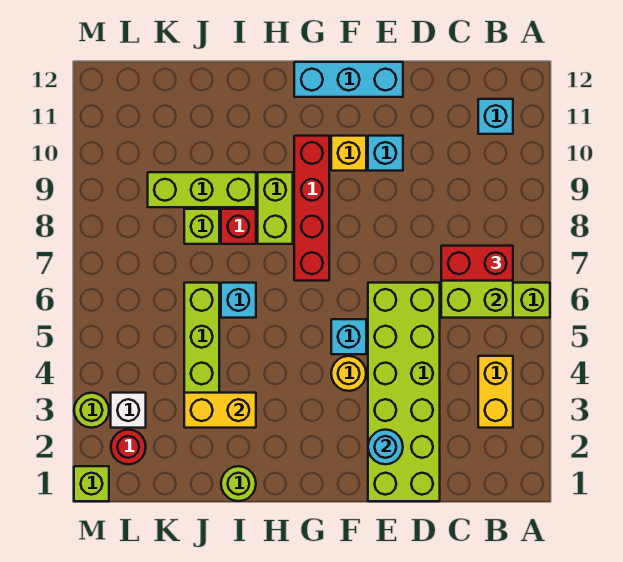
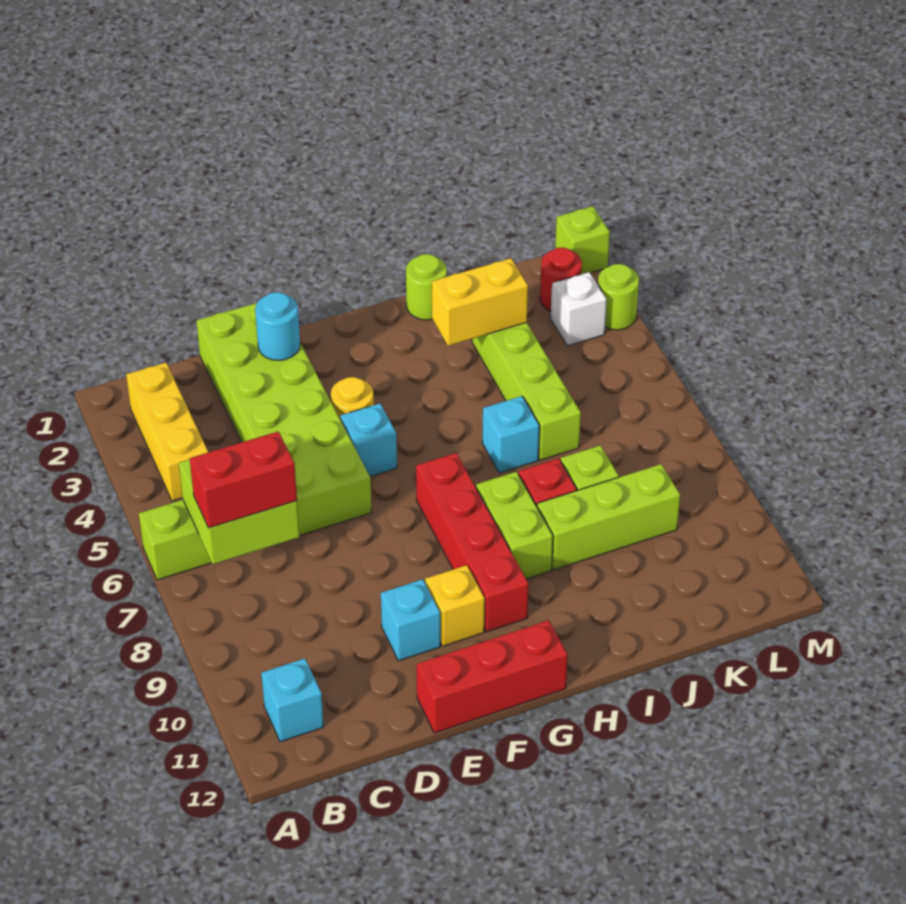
yellow brick B3:B4 level 1 -> yellow brick B2:B4 level 1
cyan brick E12:G12 level 1 -> red brick E12:G12 level 1

